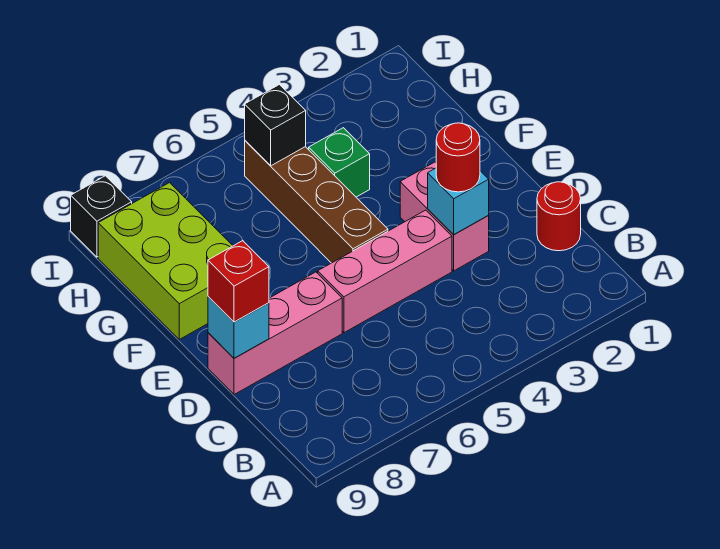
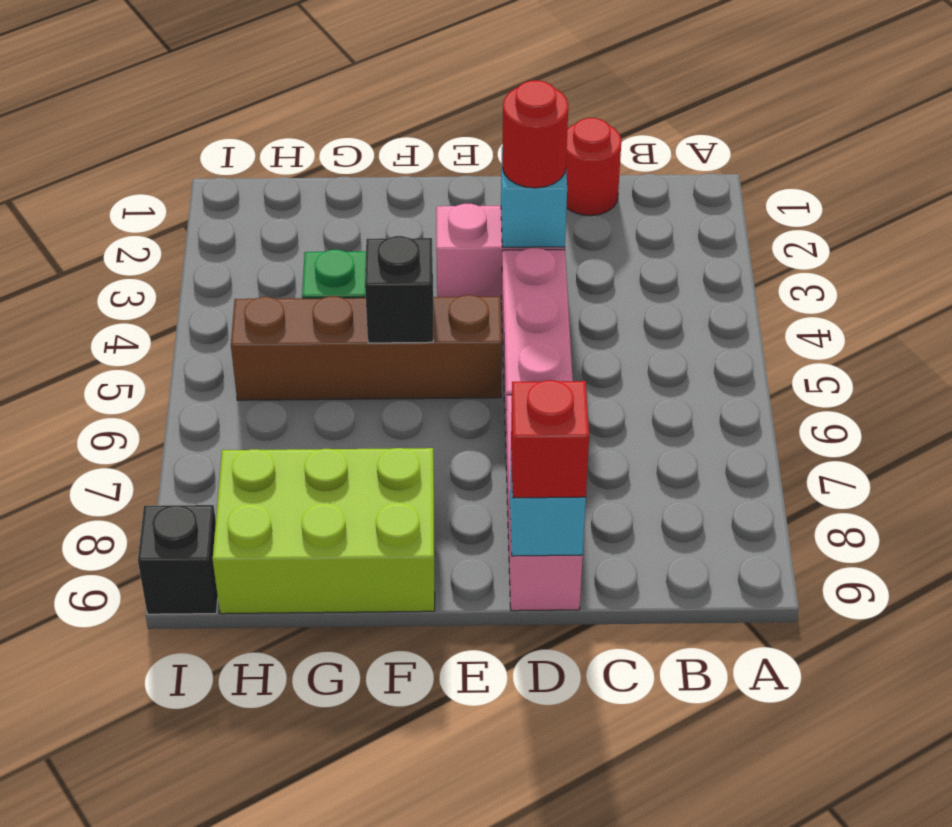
black brick H5 level 2 -> black brick F5 level 2

